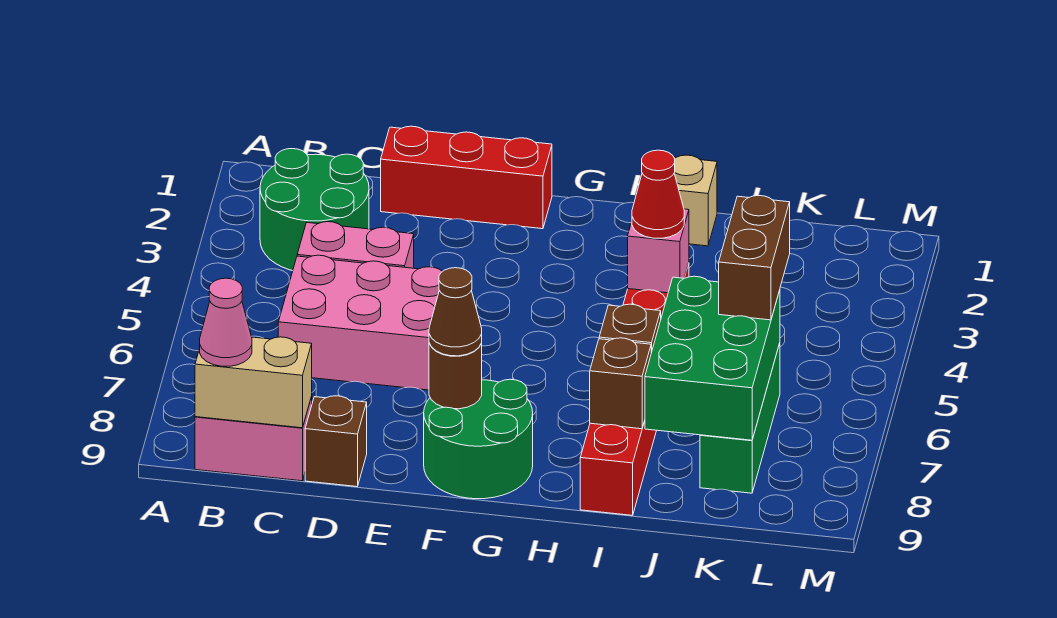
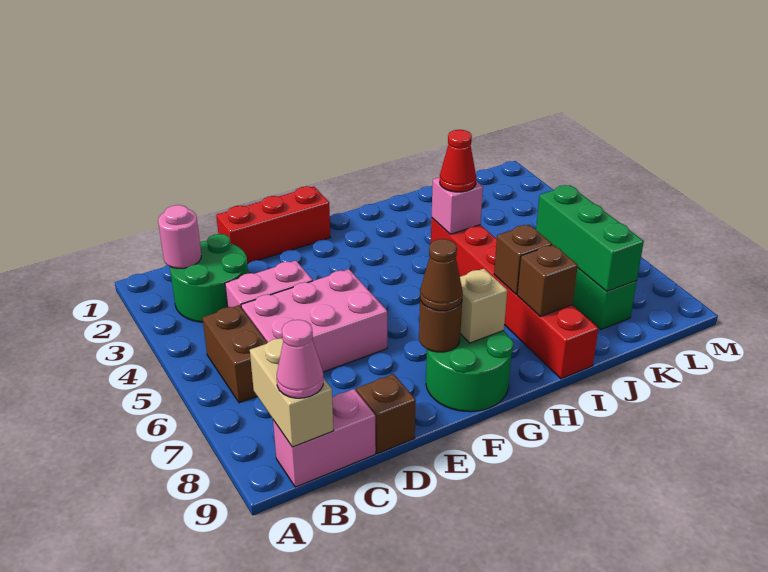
none -> pink round brick B2 level 2
tan brick B9:C9 level 2 -> tan brick B8:B9 level 2
tan brick I1 level 1 -> tan brick G8 level 2
green brick J6:K8 level 2 -> green brick K6:K8 level 2
brown brick K5:K6 level 3 -> brown brick B5:B6 level 1

